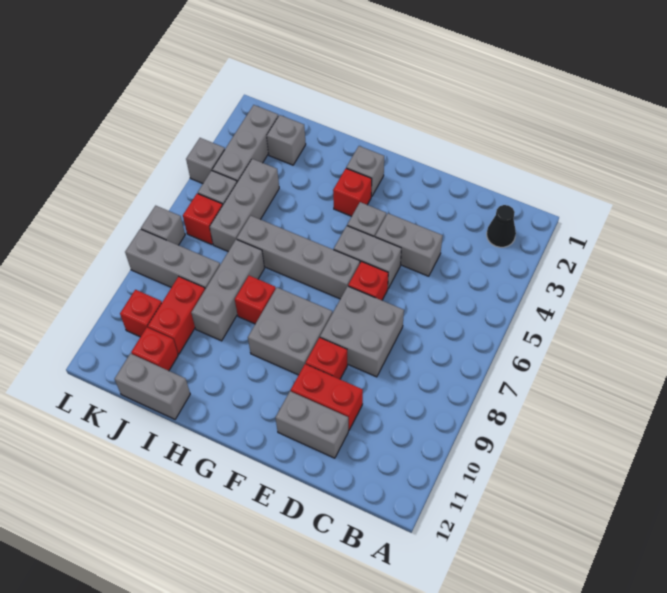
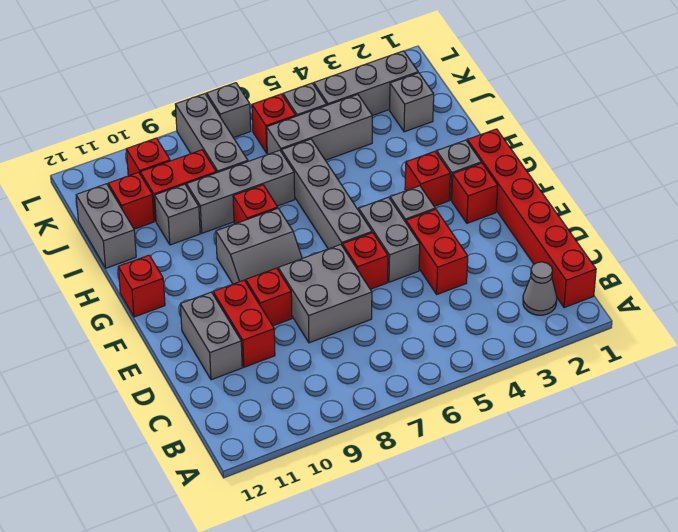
none -> red brick B1:G1 level 1
black cone B2 level 1 -> grey cone B2 level 1
grey brick D4:E4 level 1 -> red brick D4:E4 level 1
none -> red brick F2 level 1
grey brick F8:G9 level 1 -> grey slope F8:G9 level 1 top G
none -> red brick G12 level 1
grey brick L4 level 1 -> grey brick I10 level 1

